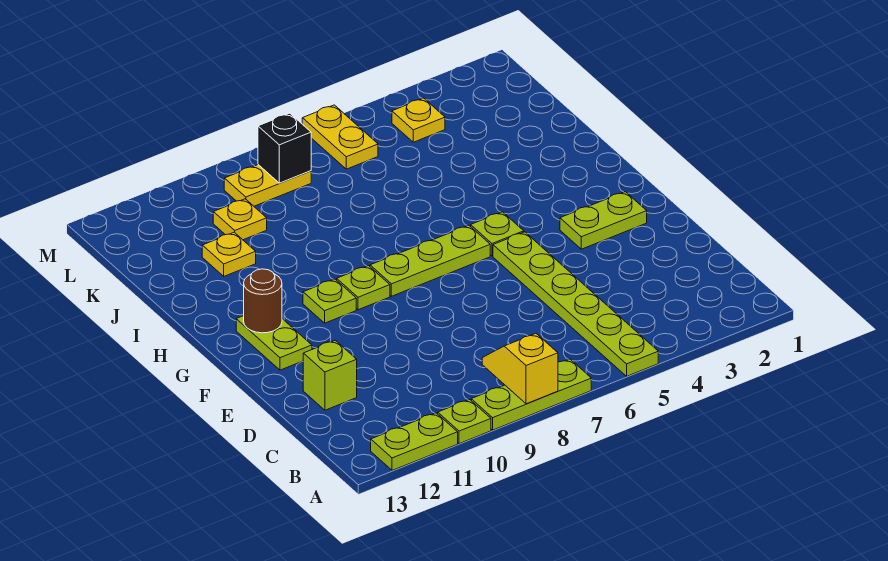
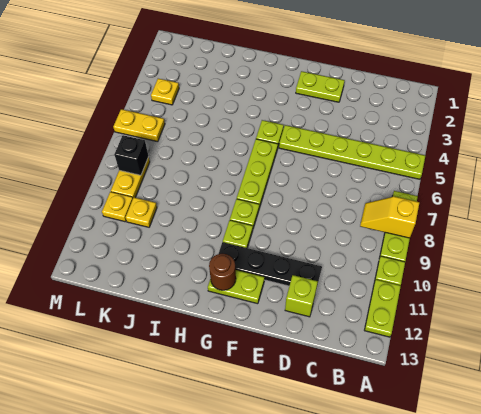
none -> black plate D11:G11 level 1
lime plate F2:F3 level 1 -> lime plate E2:F2 level 1
yellow plate J11 level 1 -> yellow plate L10 level 1

